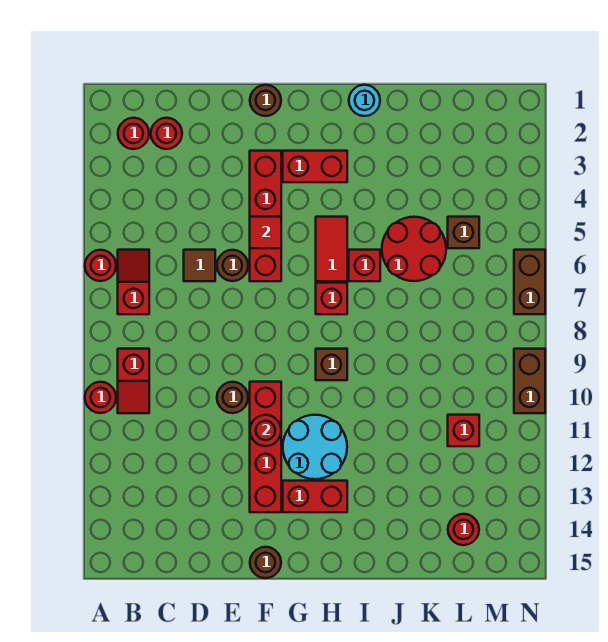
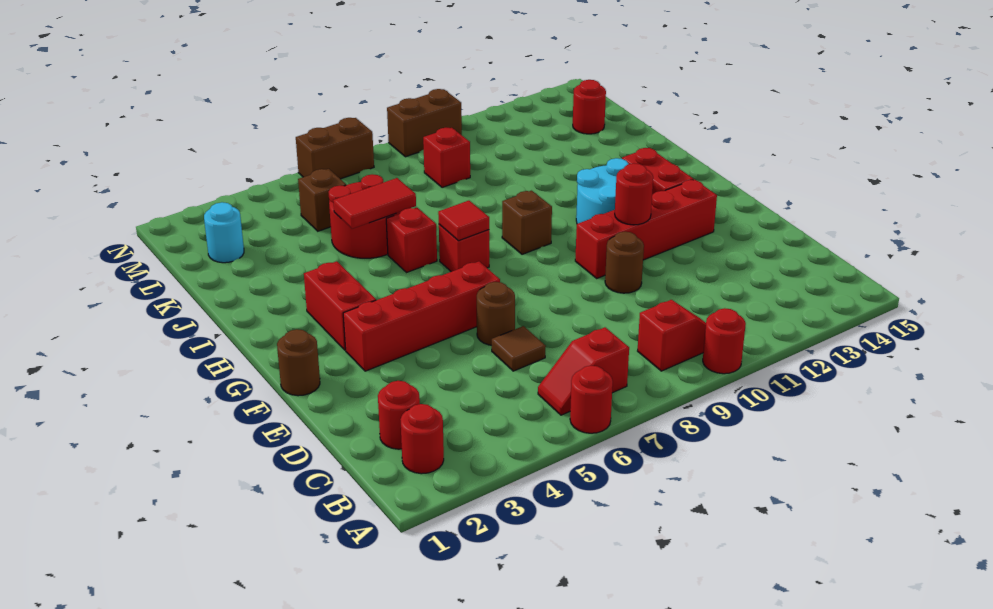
red tile F5 level 2 -> red tile H7 level 2
brown round brick F15 level 1 -> none
red tile H5:H6 level 1 -> red tile J5:J6 level 2
cyan round brick I1 level 1 -> cyan round brick L2 level 1
red brick L11 level 1 -> red brick L9 level 1

